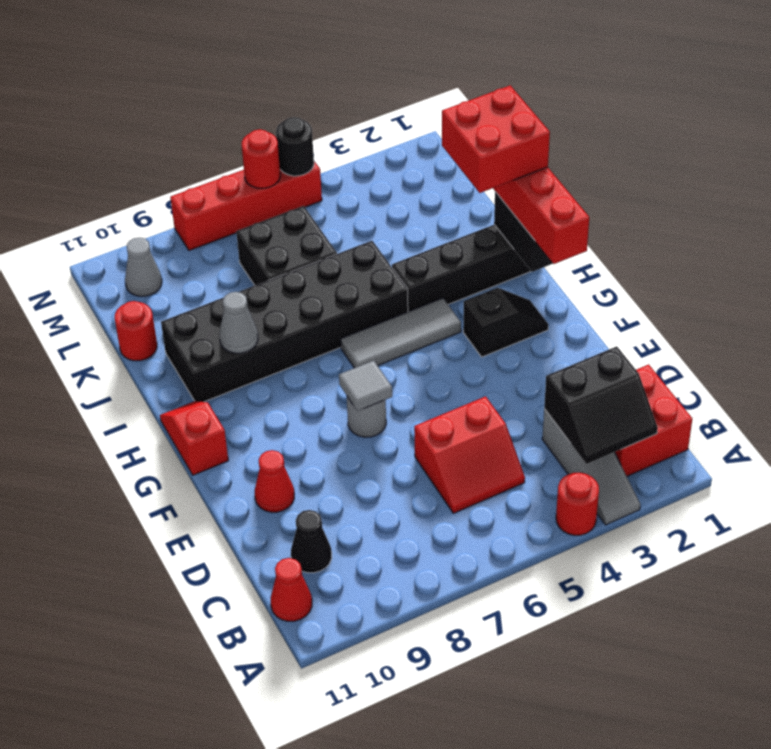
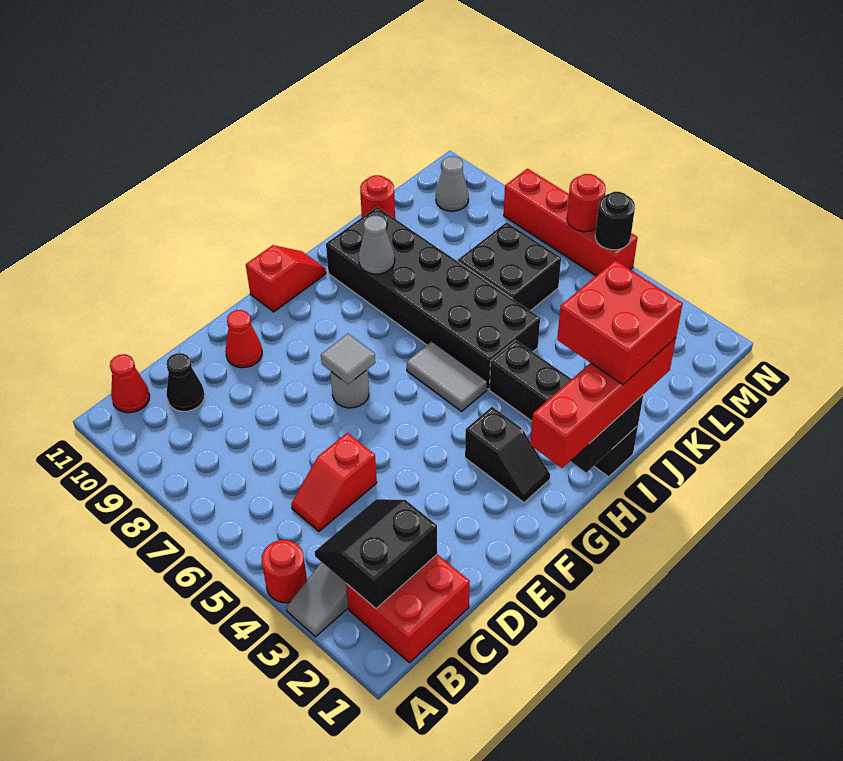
black slope B2:C3 level 2 top C -> black slope B2:C3 level 2 top 2
red slope C5:D6 level 1 top D -> red slope C5:D5 level 1 top D
grey tile H4:H6 level 1 -> grey tile H5:H6 level 1

